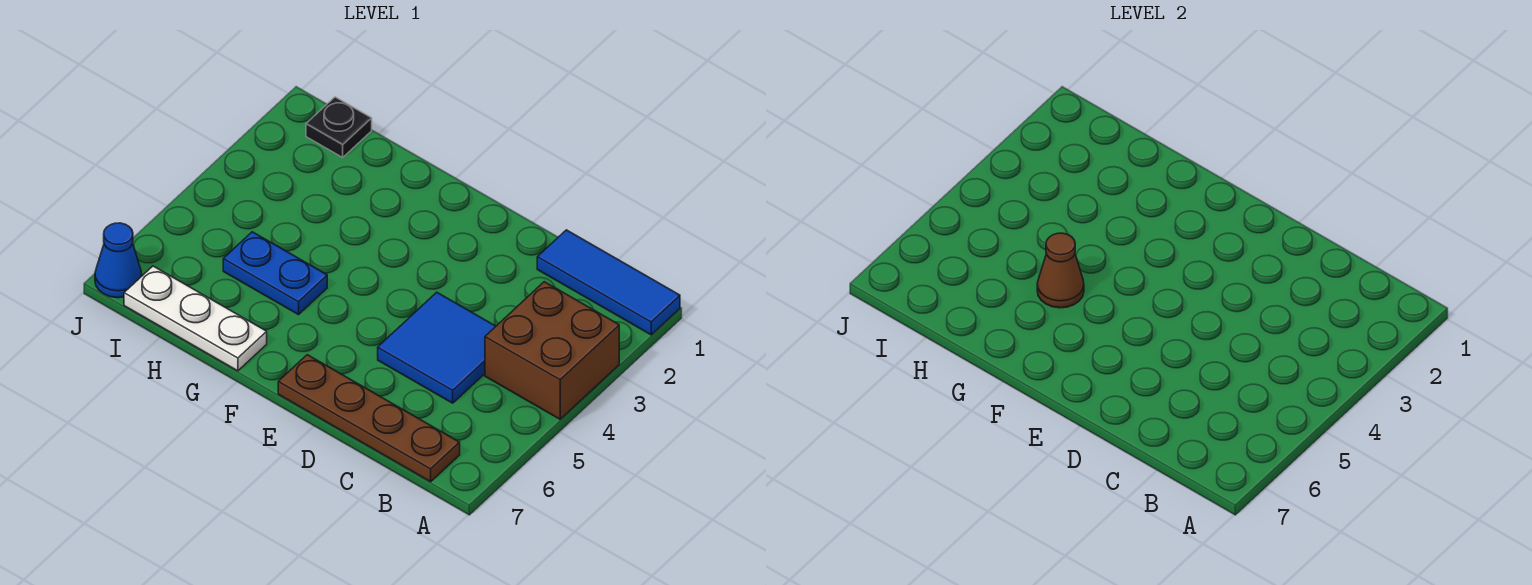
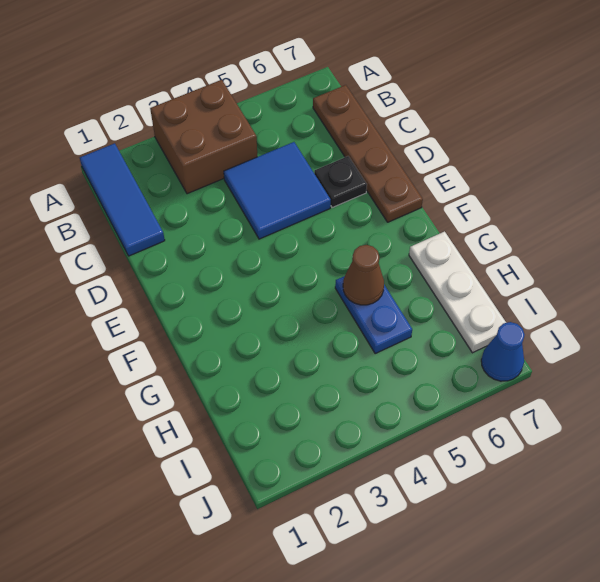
black plate I1 level 1 -> black plate D6 level 1

